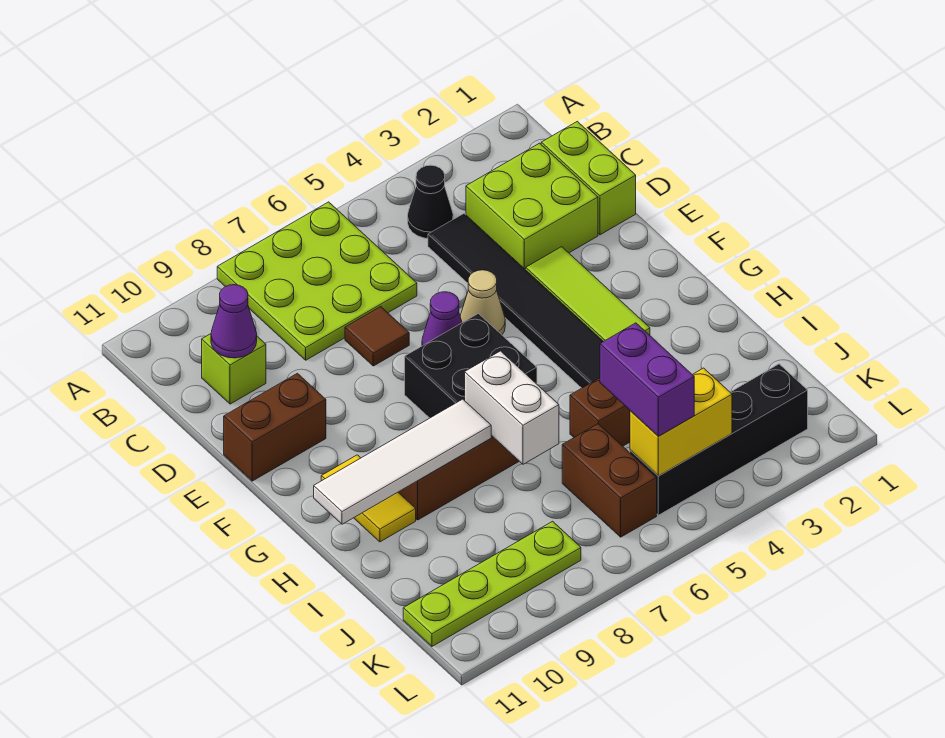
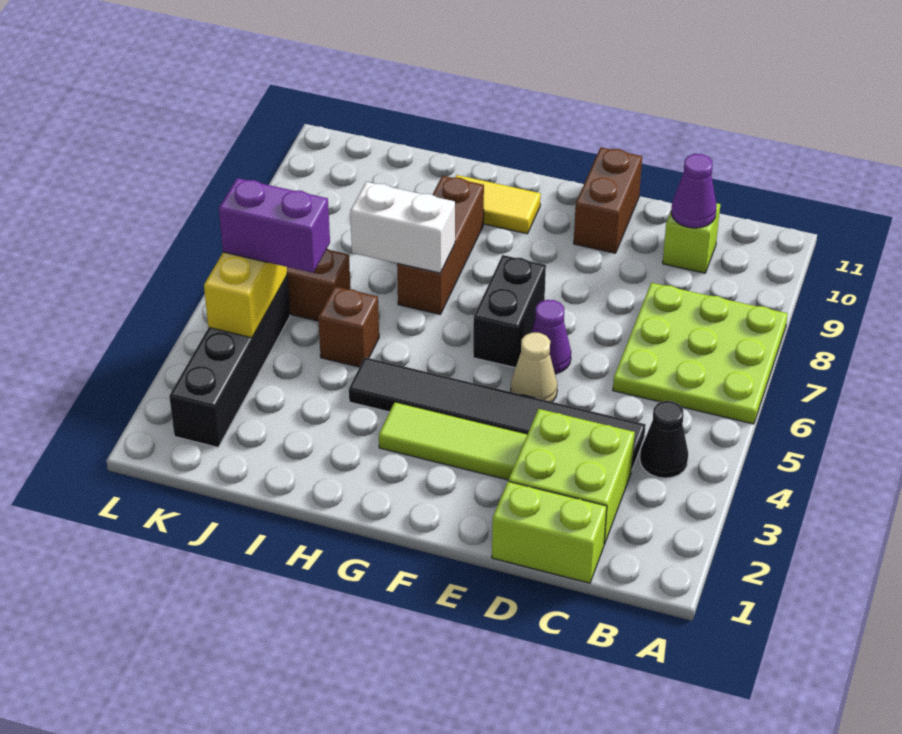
brown tile D7 level 1 -> none
black brick F6:G7 level 1 -> black brick F6:F7 level 1
white tile H8:H11 level 2 -> none
lime plate K8:K11 level 1 -> none

